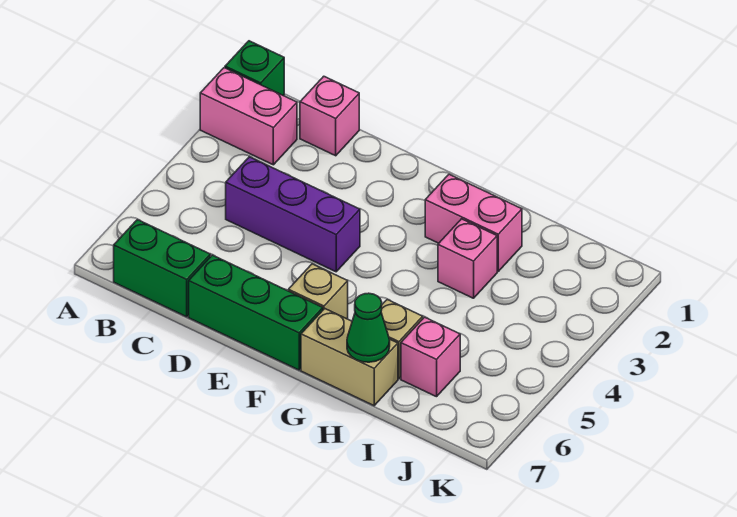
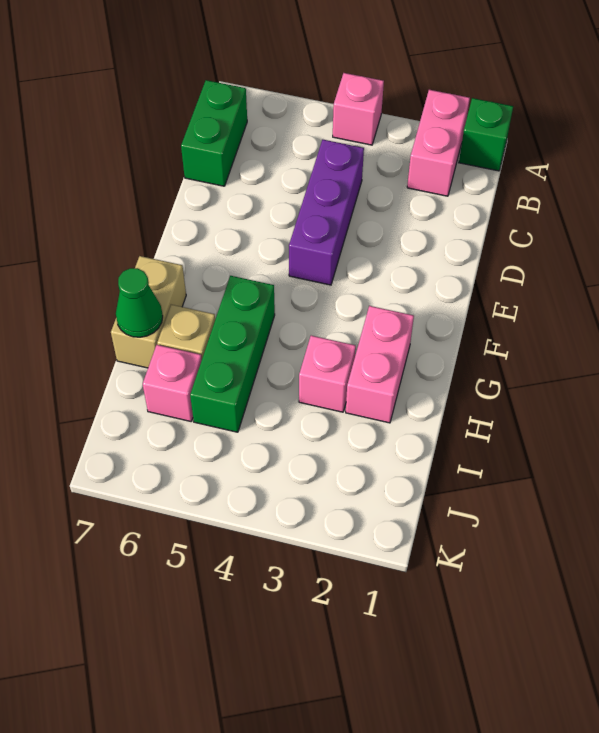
pink brick C1 level 1 -> pink brick A4 level 1
green brick D7:F7 level 1 -> green brick G5:I5 level 1
tan brick F6 level 1 -> none

